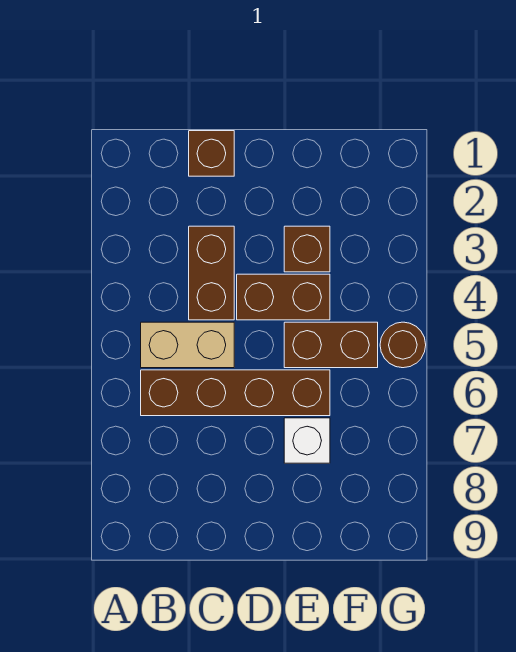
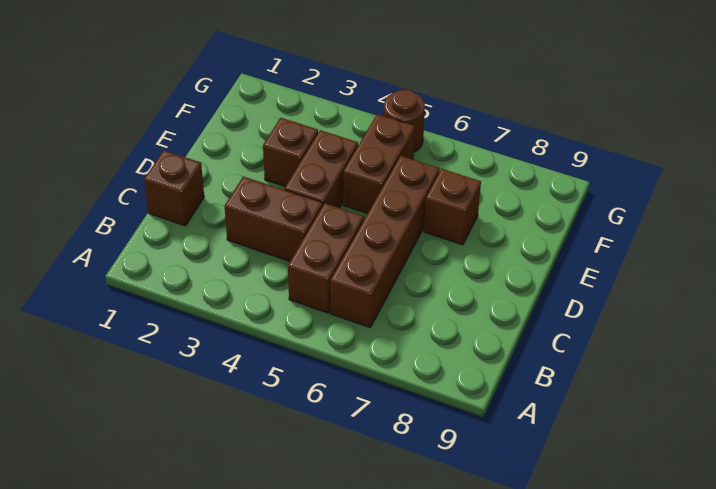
tan brick B5:C5 level 1 -> brown brick B5:C5 level 1
white brick E7 level 1 -> brown brick E7 level 1

